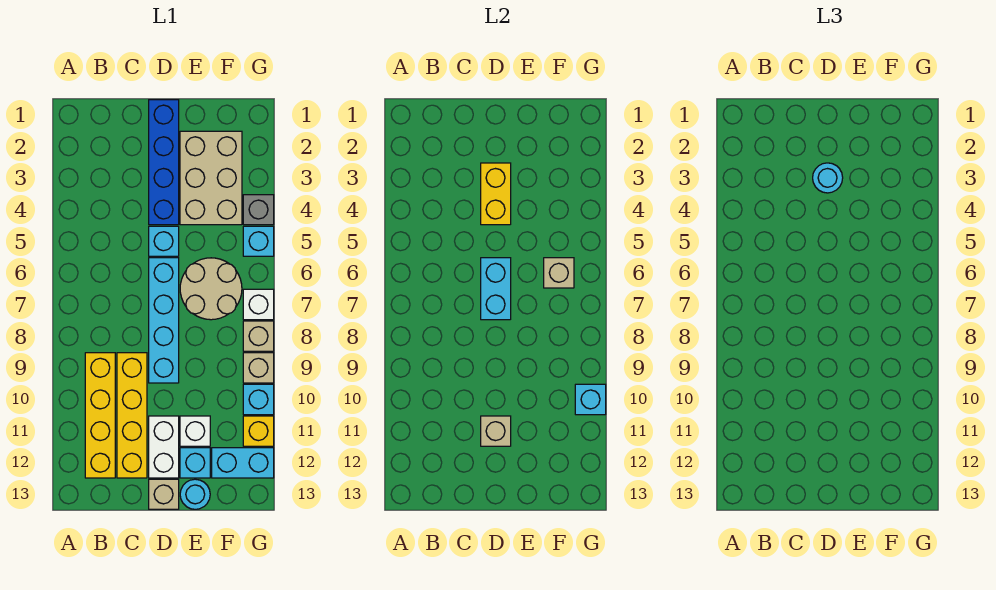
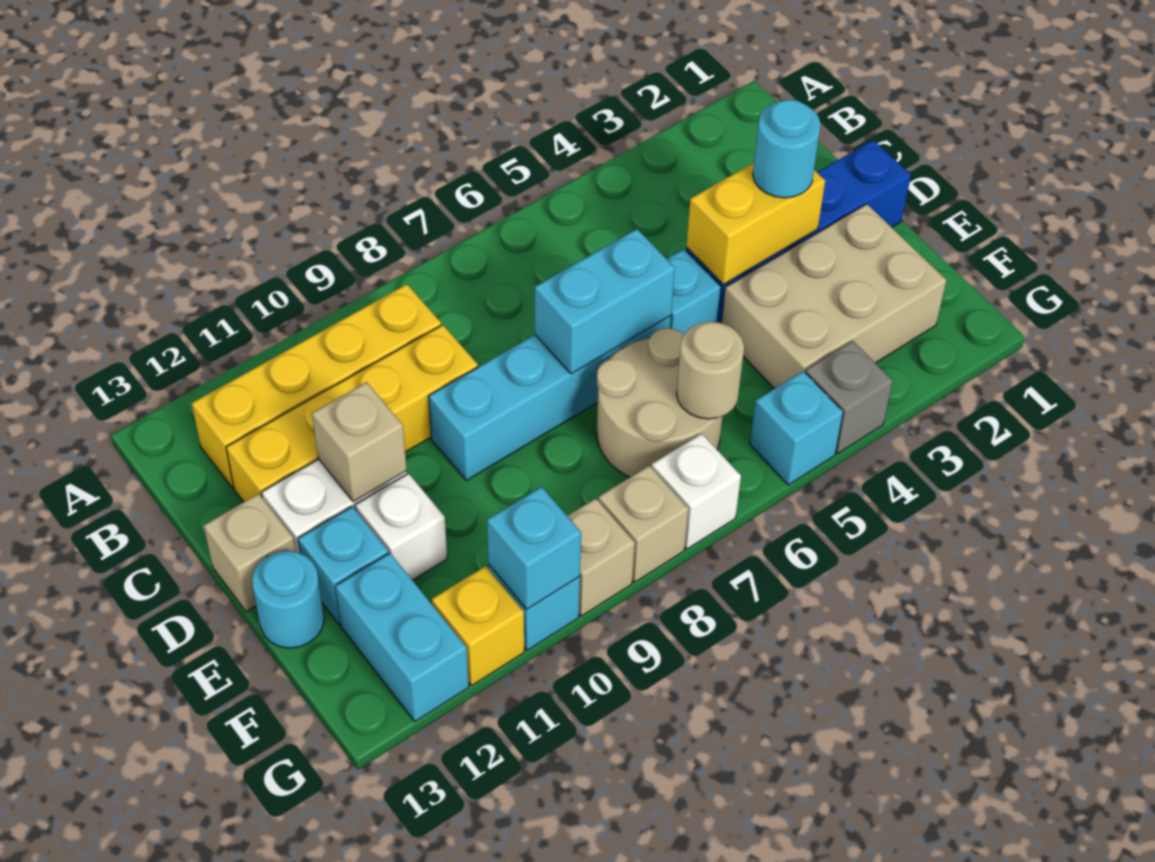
tan brick F6 level 2 -> tan round brick F6 level 2

